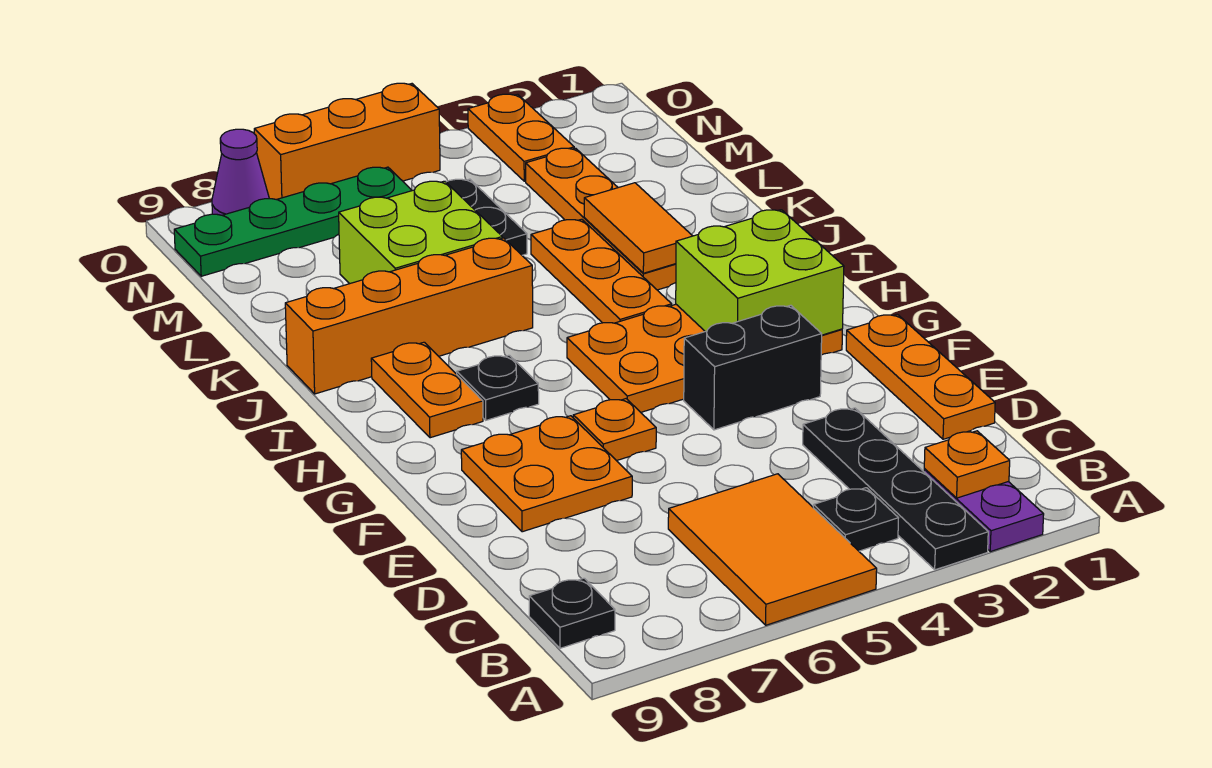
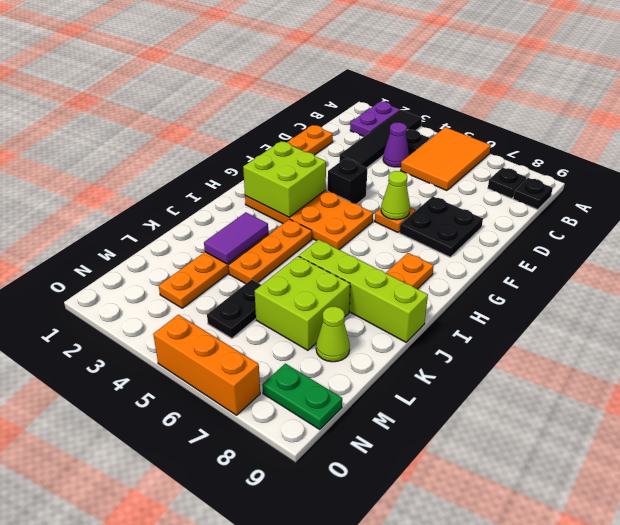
black plate A3:D3 level 1 -> black tile A3:D3 level 1
orange plate B2 level 2 -> none
orange plate E7:F8 level 1 -> black plate E7:F8 level 1
black brick F3:F4 level 1 -> black brick F4 level 1
none -> lime cone F6 level 2
black plate H7 level 1 -> black plate B8 level 1
orange tile J3:K3 level 2 -> purple tile J3:K3 level 2
orange brick J6:J9 level 1 -> lime brick J6:J9 level 1
none -> lime cone L8 level 1
orange plate N3:O3 level 1 -> none
green plate N6:N9 level 1 -> green plate N8:N9 level 1
purple cone O8 level 1 -> purple cone C4 level 1

